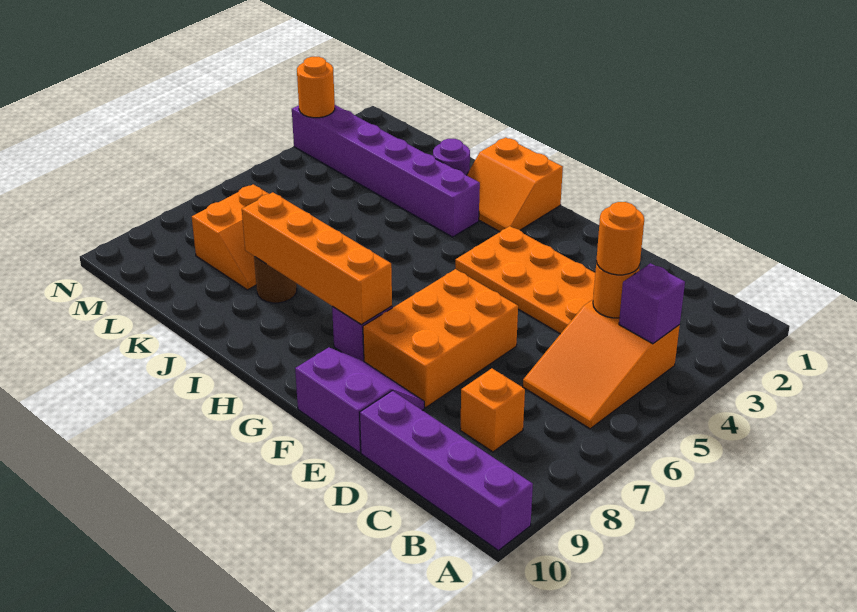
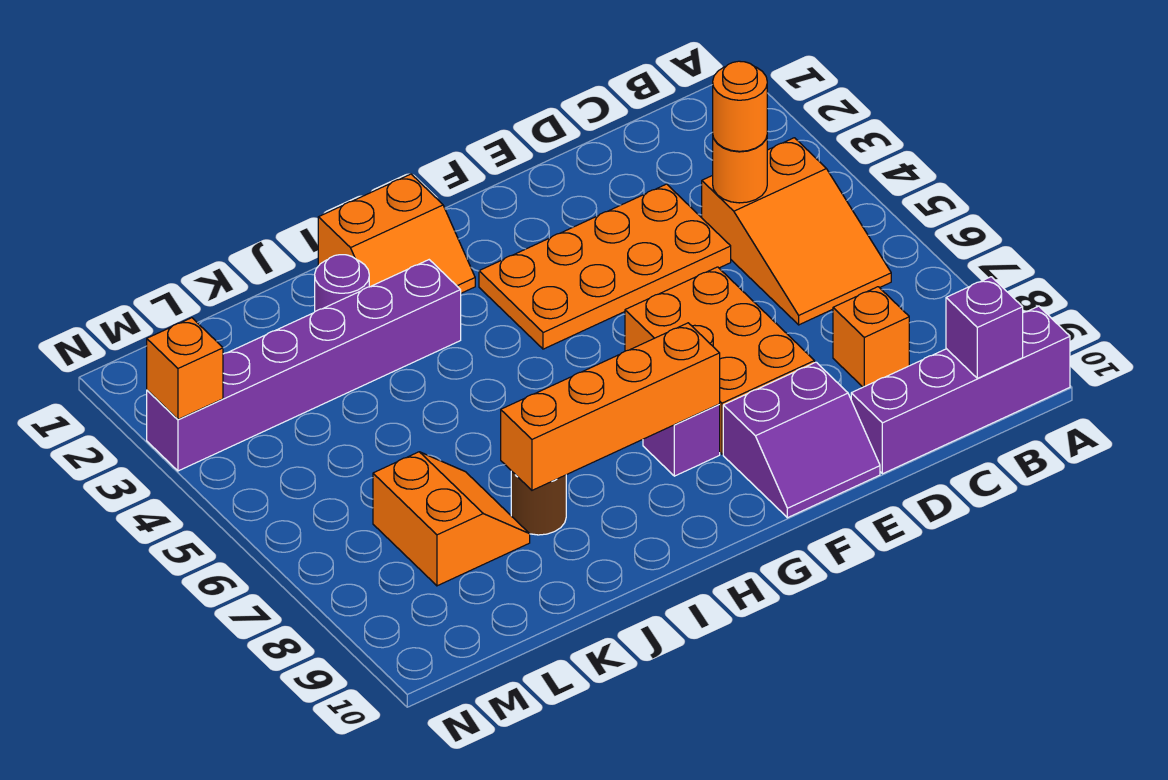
purple brick B4 level 2 -> purple brick B10 level 2
purple slope E9:F10 level 1 top 10 -> purple slope E9:F10 level 1 top 9
orange round brick N3 level 2 -> orange brick N3 level 2

